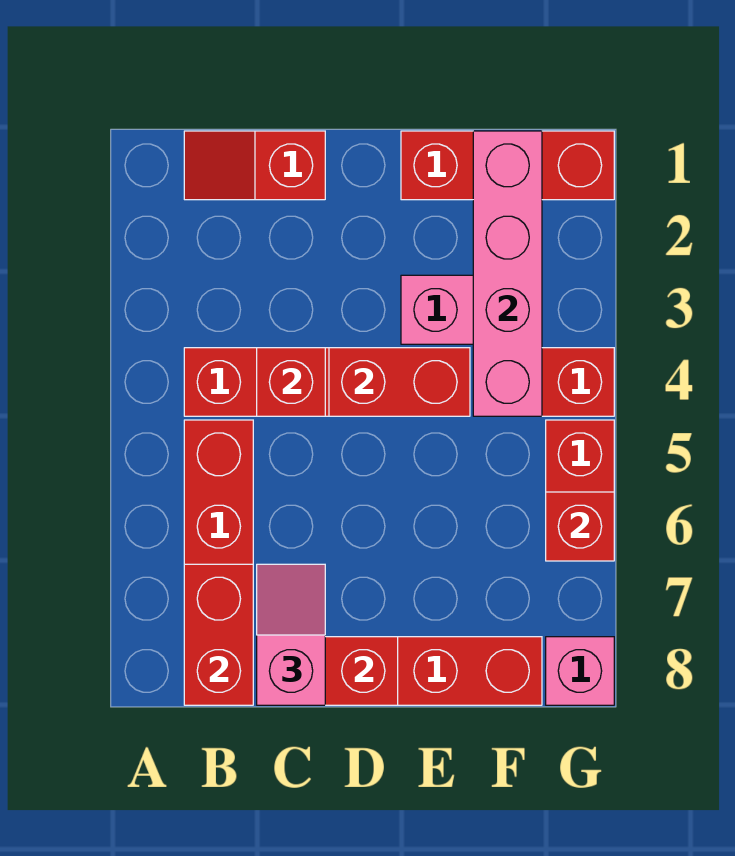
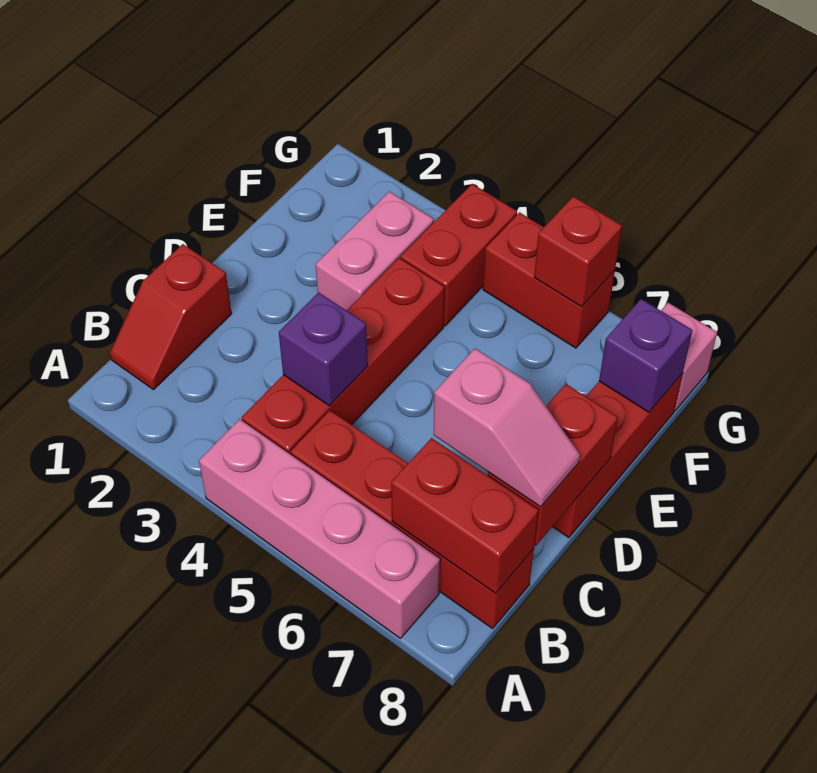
red brick C4 level 2 -> purple brick C4 level 2
pink slope C7:C8 level 3 top 8 -> pink slope C7:C8 level 3 top 7
red brick D4:E4 level 2 -> none
red brick E1:G1 level 1 -> none
pink brick F1:F4 level 2 -> pink brick A4:A7 level 1
none -> purple brick F8 level 2

